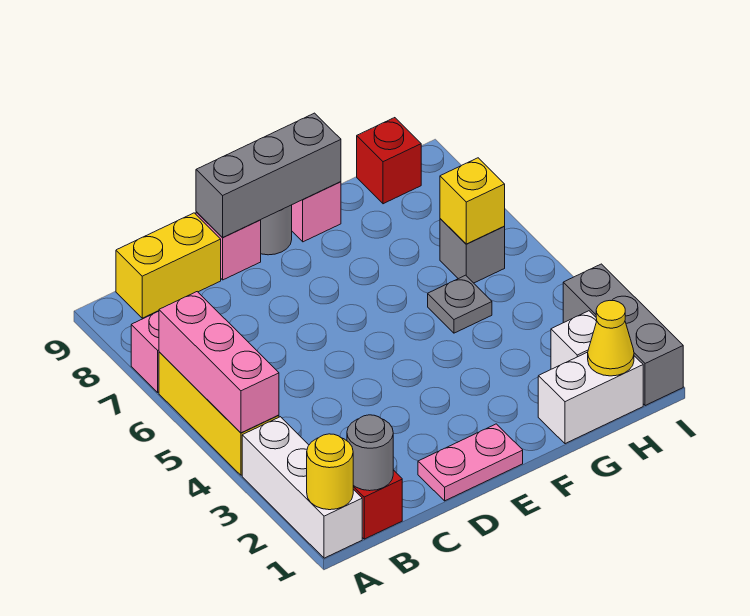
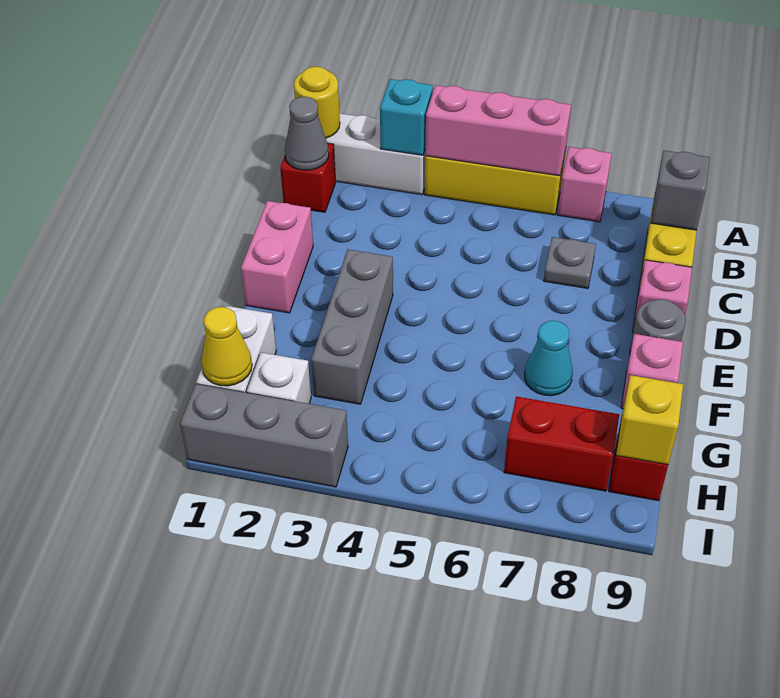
none -> cyan brick A3 level 2
grey round brick B1 level 2 -> grey cone B1 level 2
pink plate D1:E1 level 1 -> pink brick D1:E1 level 1
grey brick D9:F9 level 2 -> grey brick E3:G3 level 1
none -> cyan cone F7 level 1
grey plate G5 level 1 -> grey plate C7 level 1
grey brick H6 level 1 -> grey brick B9 level 2
yellow brick H6 level 2 -> yellow brick H9 level 2
none -> red brick H7:H8 level 1

